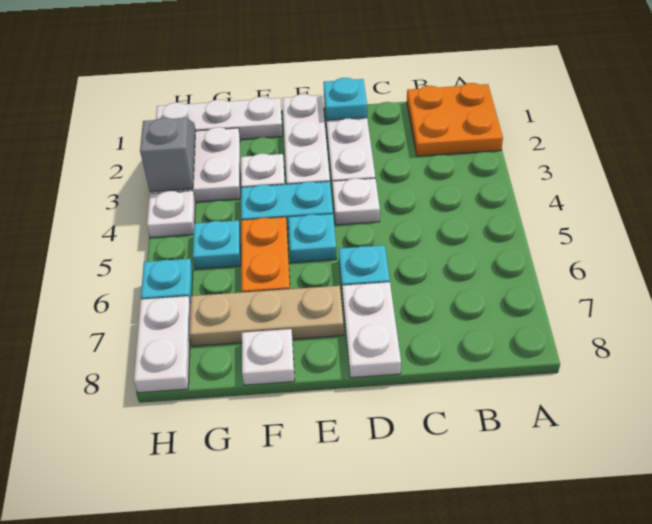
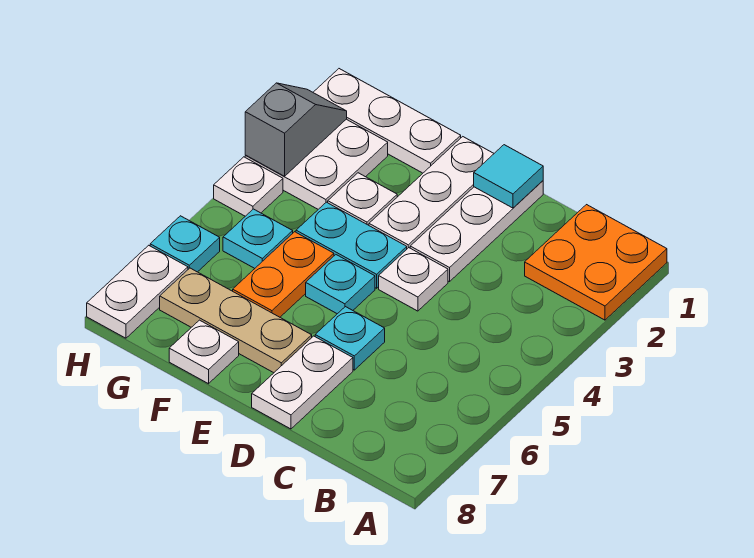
cyan plate D1 level 2 -> cyan tile D1 level 2

